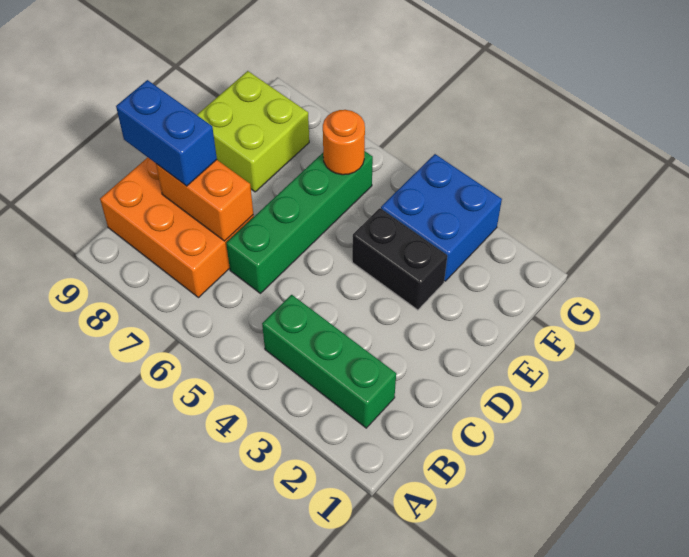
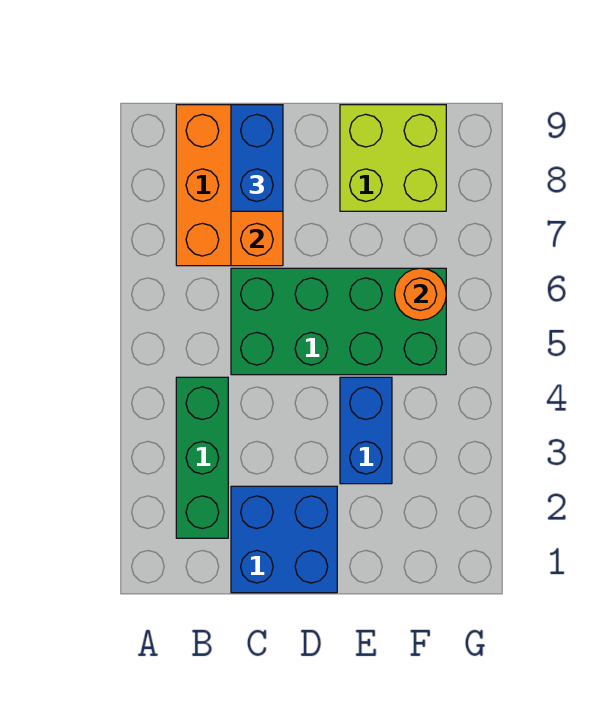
green brick C6:F6 level 1 -> green brick C5:F6 level 1
black brick E3:E4 level 1 -> blue brick E3:E4 level 1
blue brick F3:G4 level 1 -> blue brick C1:D2 level 1

